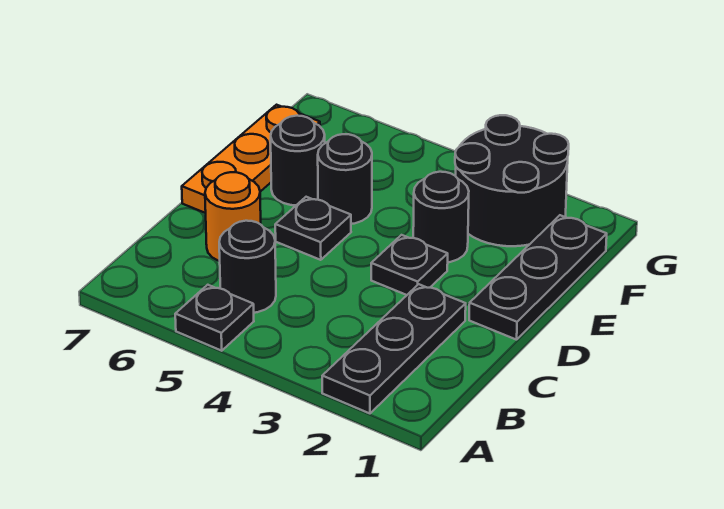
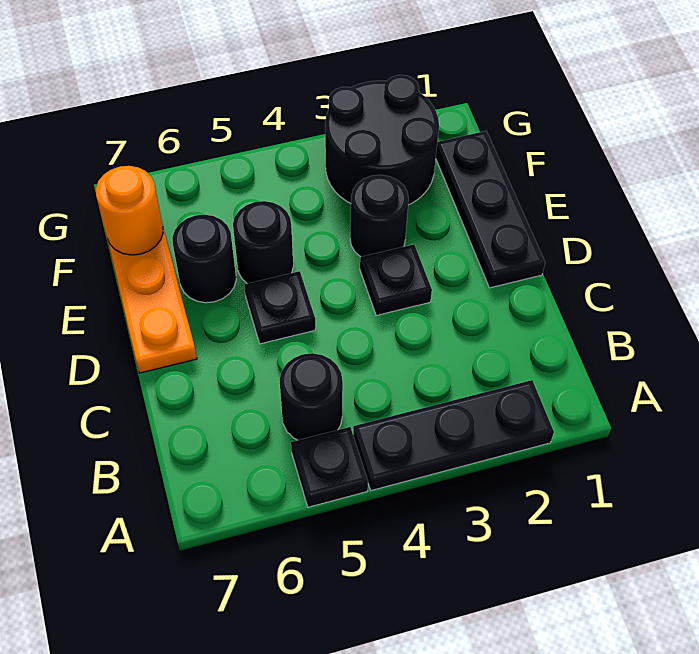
black plate A2:C2 level 1 -> black plate A2:A4 level 1
orange round brick C6 level 1 -> orange round brick F7 level 2

